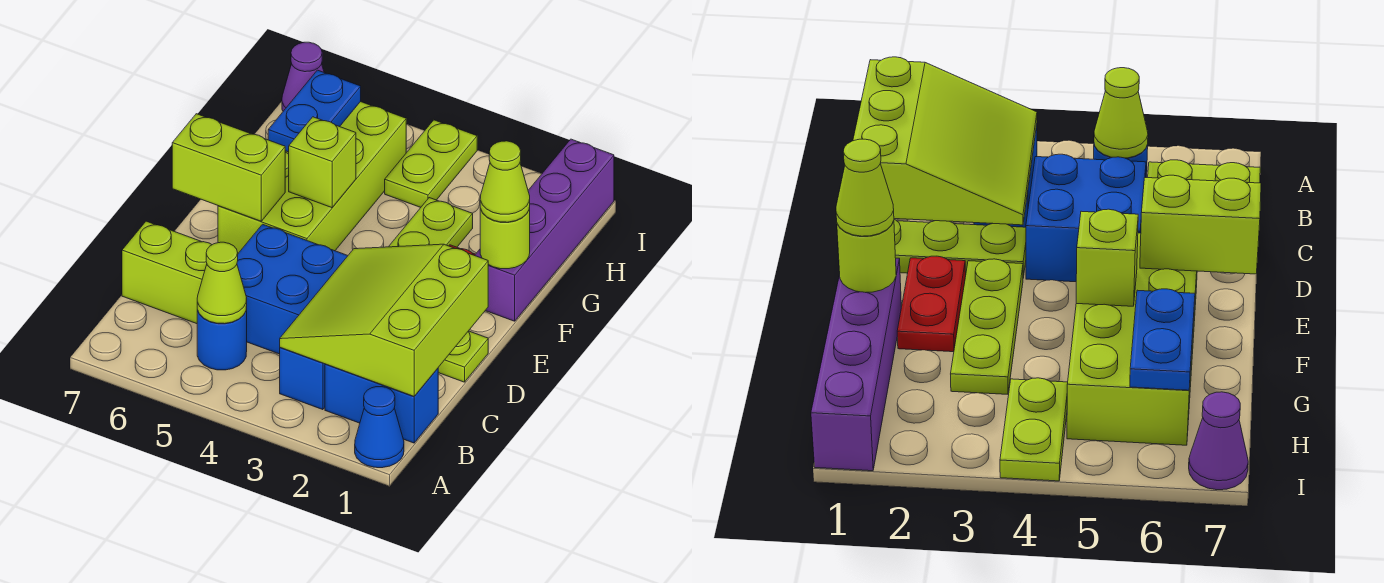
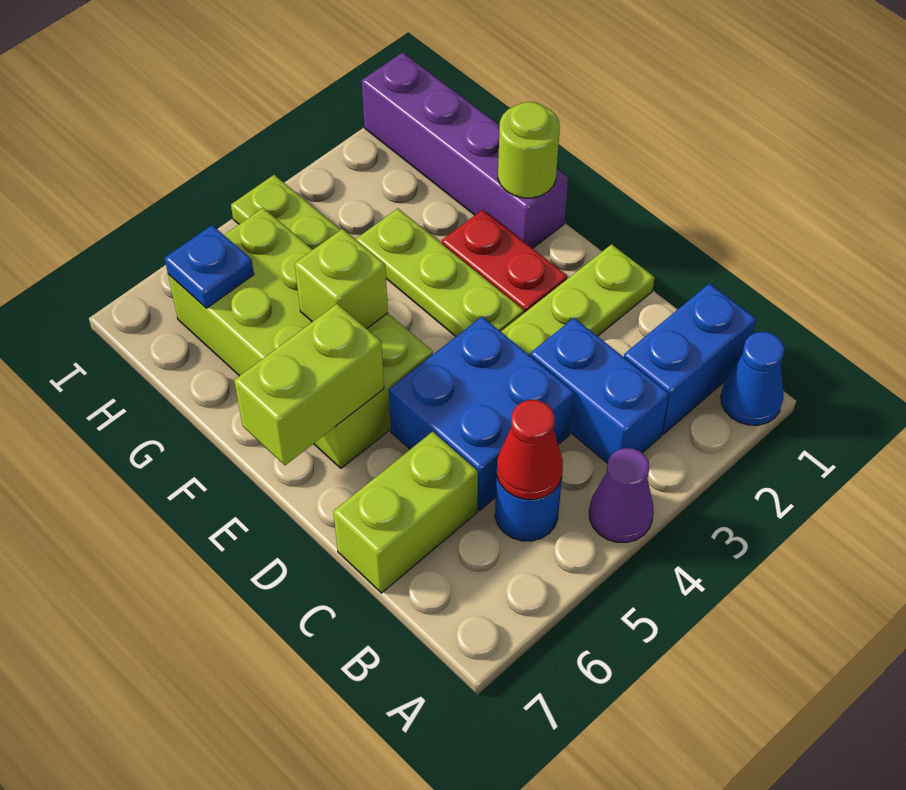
lime slope B1:D3 level 2 top 1 -> none
lime cone B5 level 2 -> red cone B5 level 2
lime cone F1 level 3 -> none
blue plate G6:H6 level 2 -> blue plate H6 level 2
purple cone I7 level 1 -> purple cone A4 level 1

